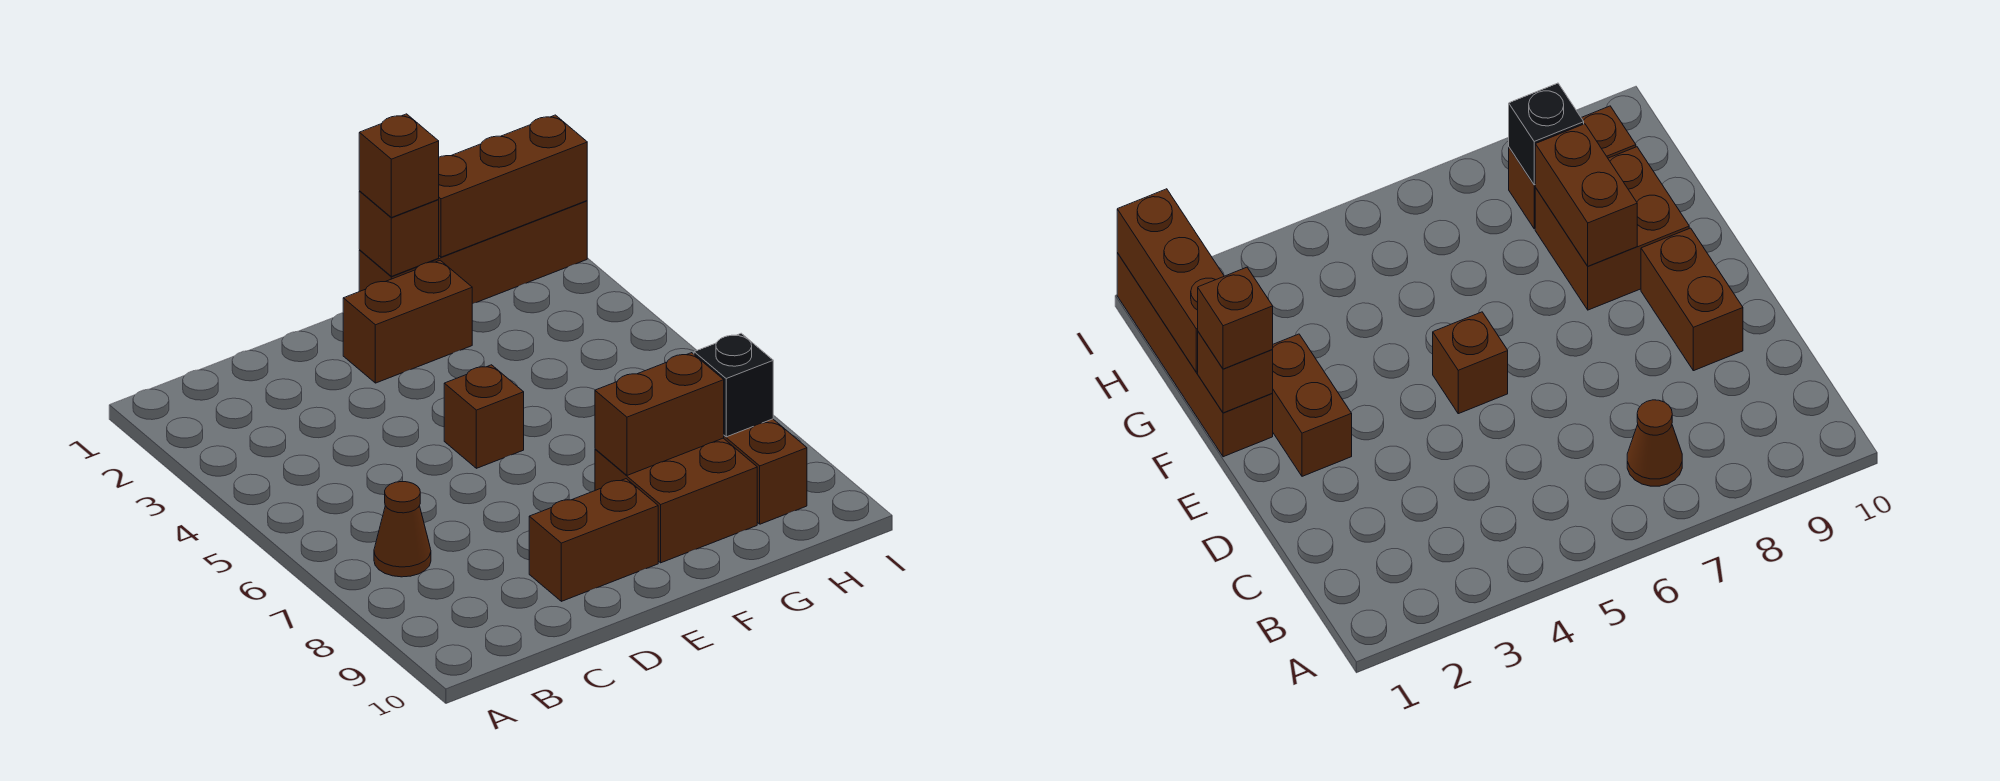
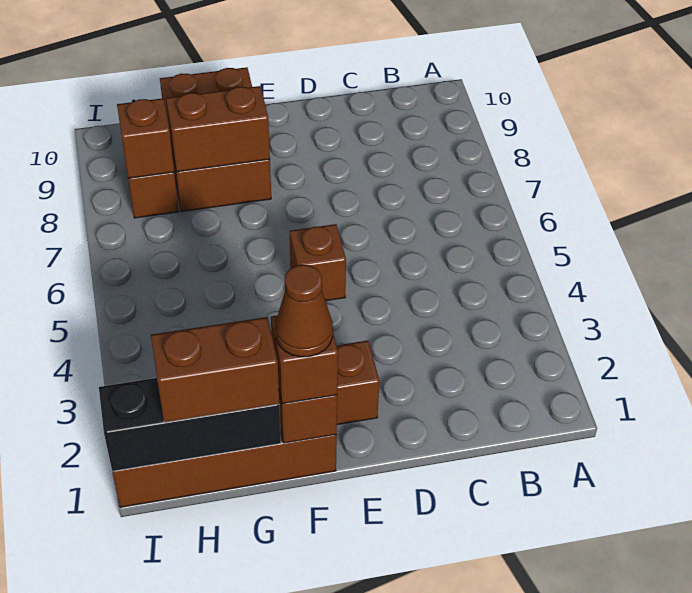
brown cone B7 level 1 -> brown cone F1 level 4
brown brick D9:E9 level 1 -> brown brick G1:H1 level 3
brown brick F8:G9 level 1 -> brown brick F8:G10 level 1
brown brick G1:I1 level 2 -> black brick G1:I1 level 2
black brick H8 level 2 -> brown brick H8 level 2

